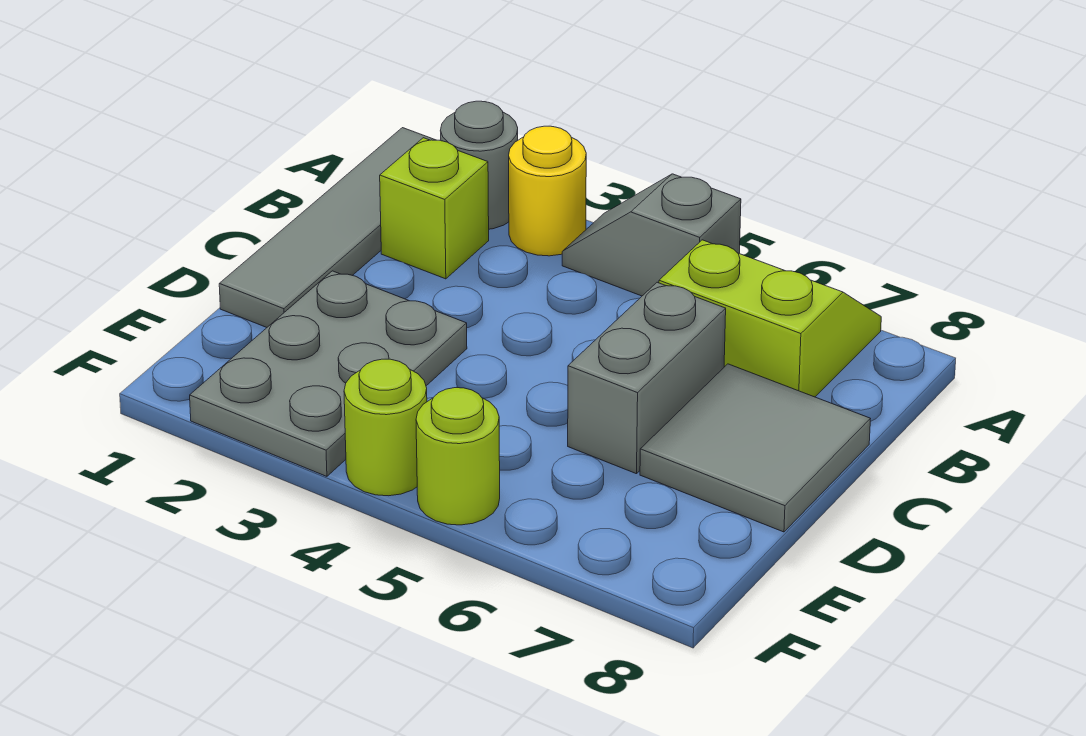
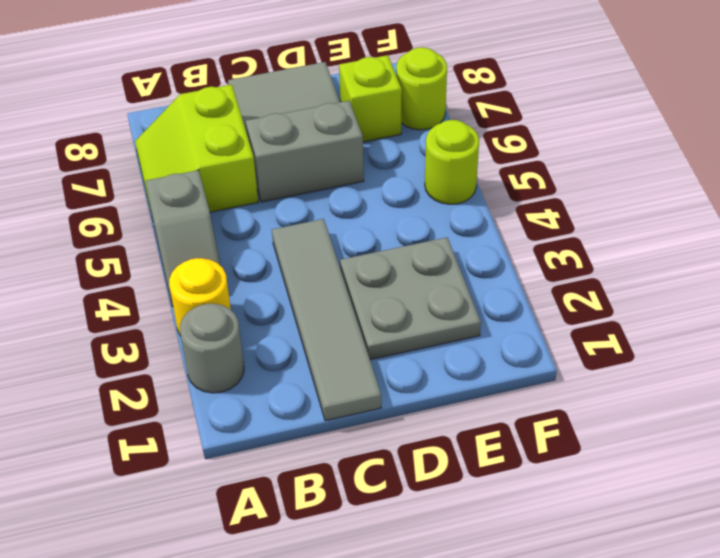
grey tile A1:D1 level 1 -> grey tile C1:C4 level 1
lime brick B2 level 1 -> lime brick E7 level 1
grey plate D2:F3 level 1 -> grey plate D2:E3 level 1
lime round brick F4 level 1 -> lime round brick F7 level 1

